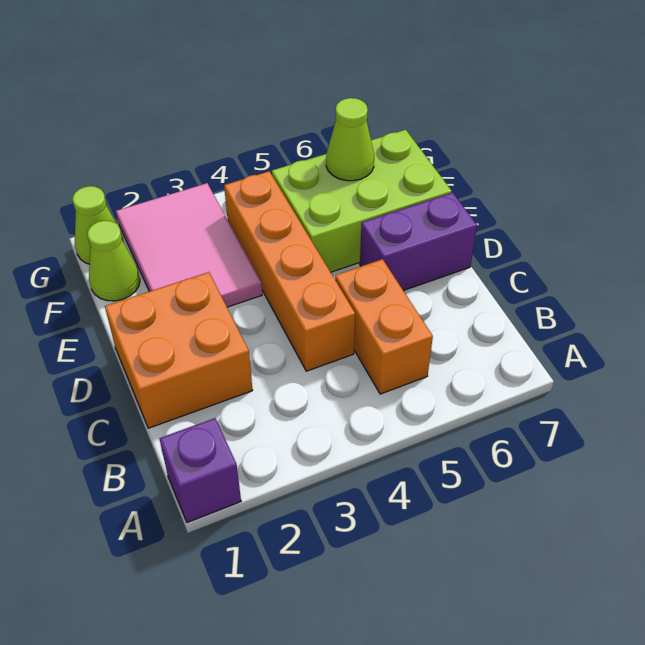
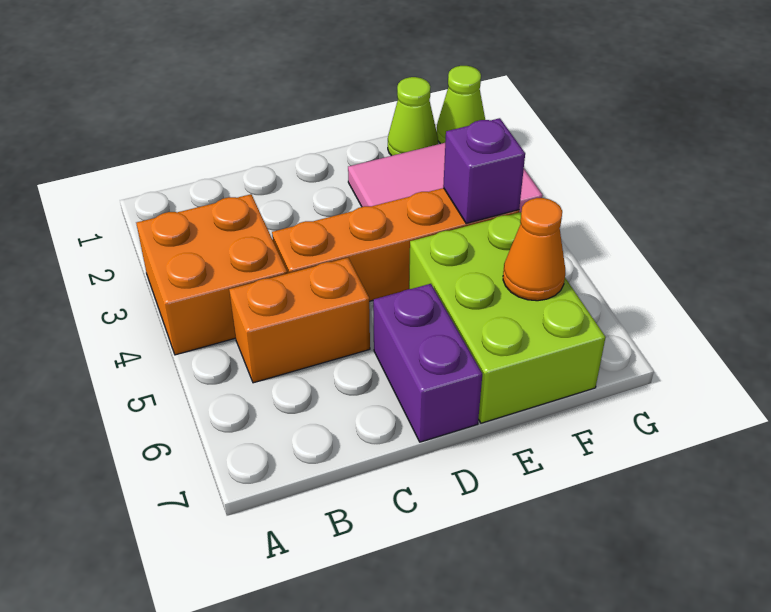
purple brick A1 level 1 -> purple brick F4 level 2
orange brick C1:D2 level 1 -> orange brick A3:B4 level 1
lime cone F6 level 2 -> orange cone F6 level 2

